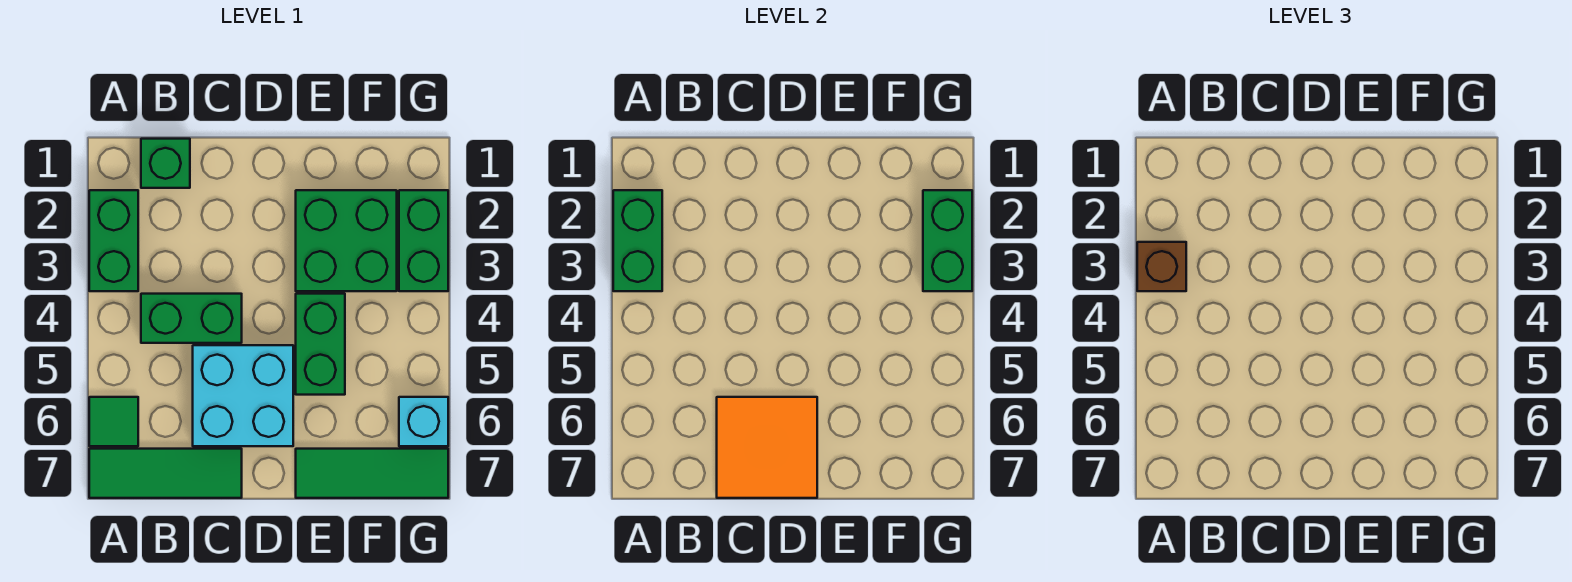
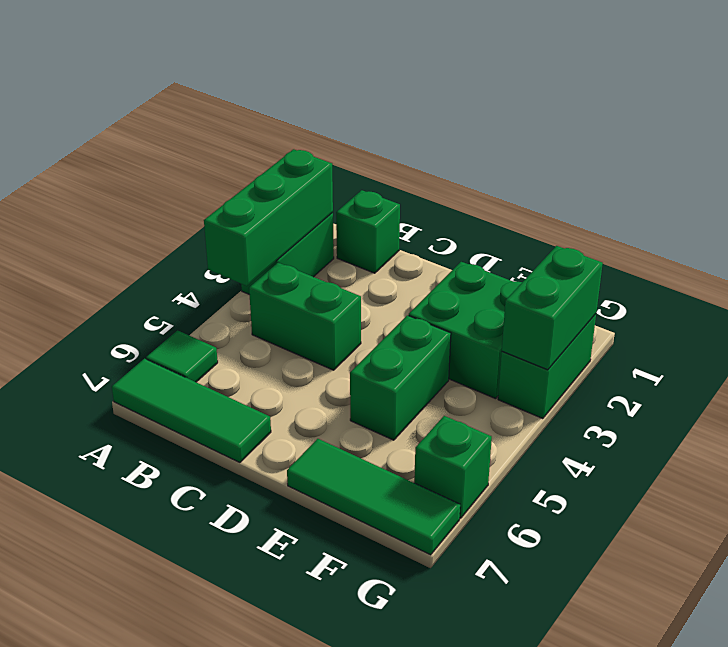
green brick A2:A3 level 2 -> green brick A2:A4 level 2
brown brick A3 level 3 -> none
cyan brick C5:D6 level 1 -> none
orange tile C6:D7 level 2 -> none
cyan brick G6 level 1 -> green brick G6 level 1

